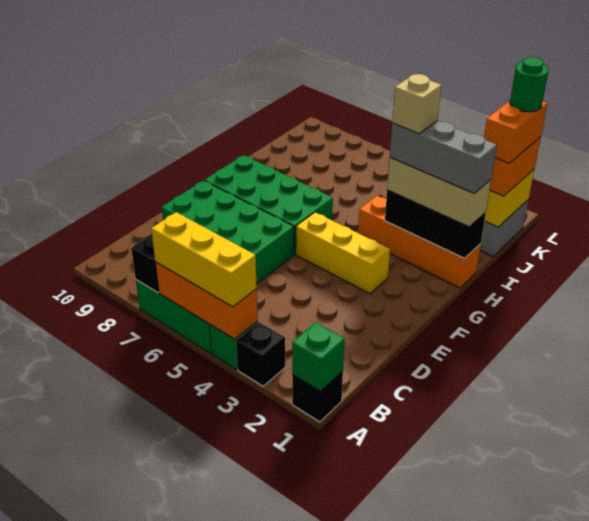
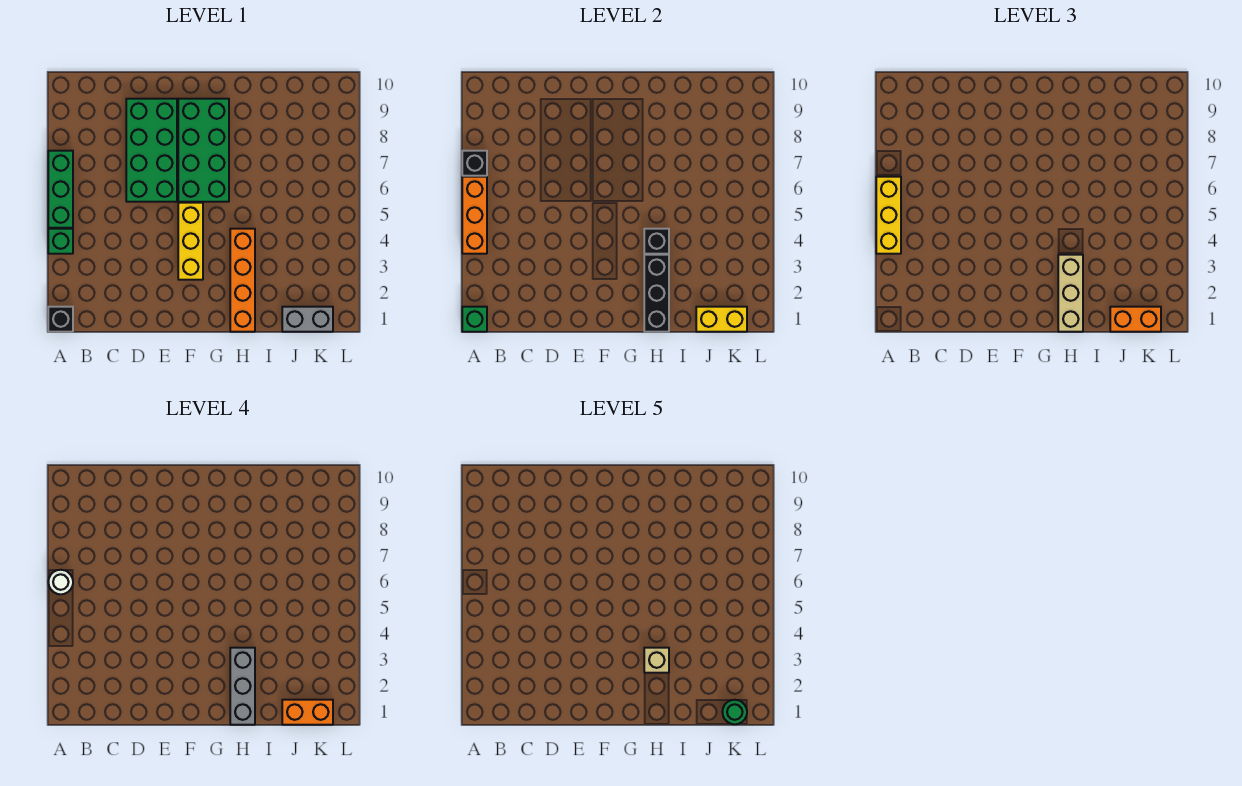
black brick A3 level 1 -> black brick H4 level 2
none -> white round brick A6 level 4

